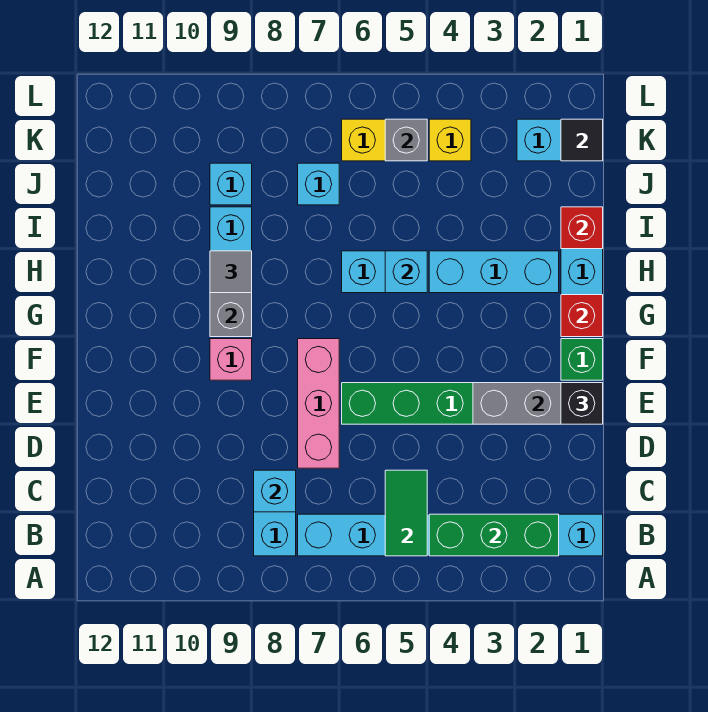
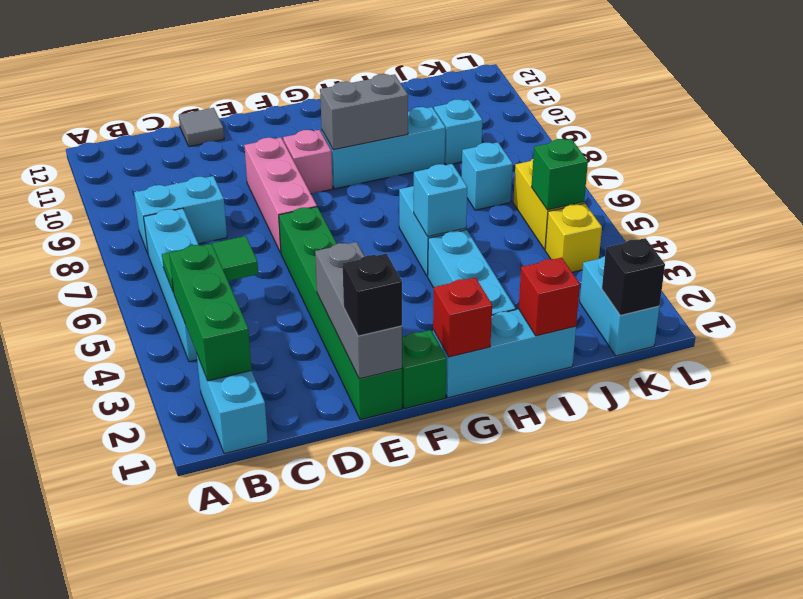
cyan brick C8 level 2 -> none
pink brick D7:F7 level 1 -> pink brick E7:E9 level 1
grey tile H9 level 3 -> grey tile D12 level 1
black tile K1 level 2 -> black brick K1 level 2
grey brick K5 level 2 -> green brick K5 level 2

